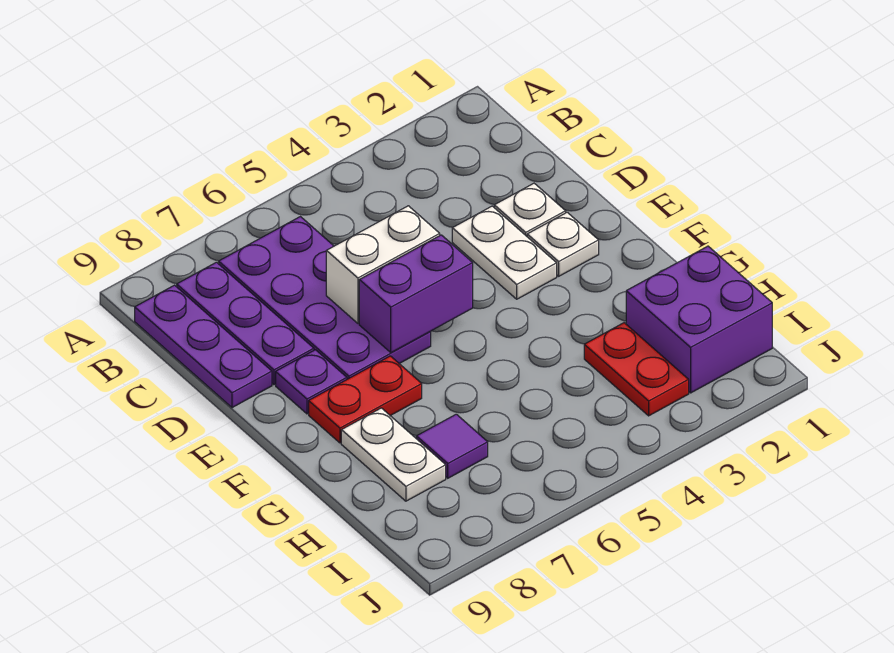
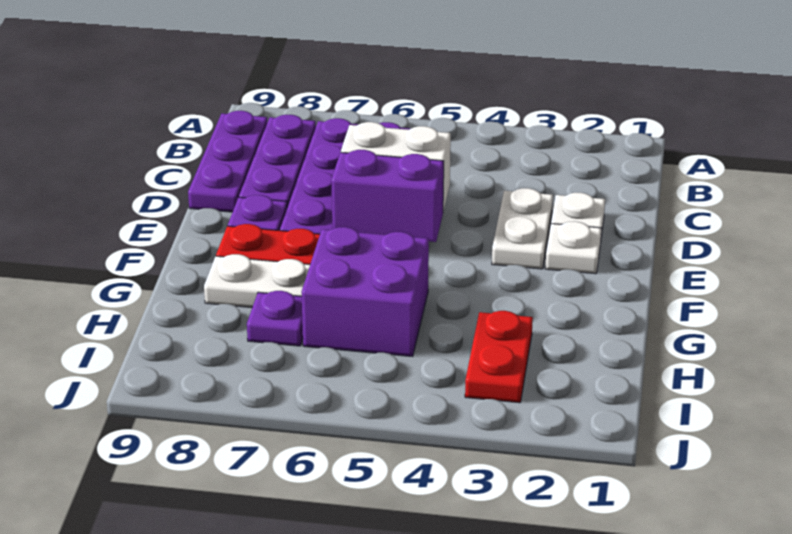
white plate G8:H8 level 1 -> white plate G7:G8 level 1
purple brick H1:I2 level 1 -> purple brick G5:H6 level 1
purple tile H7 level 1 -> purple plate H7 level 1

